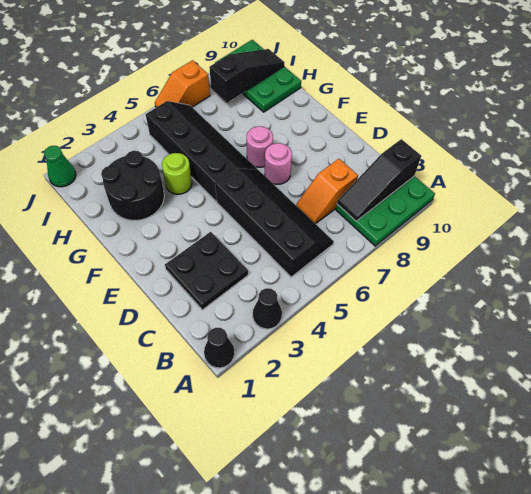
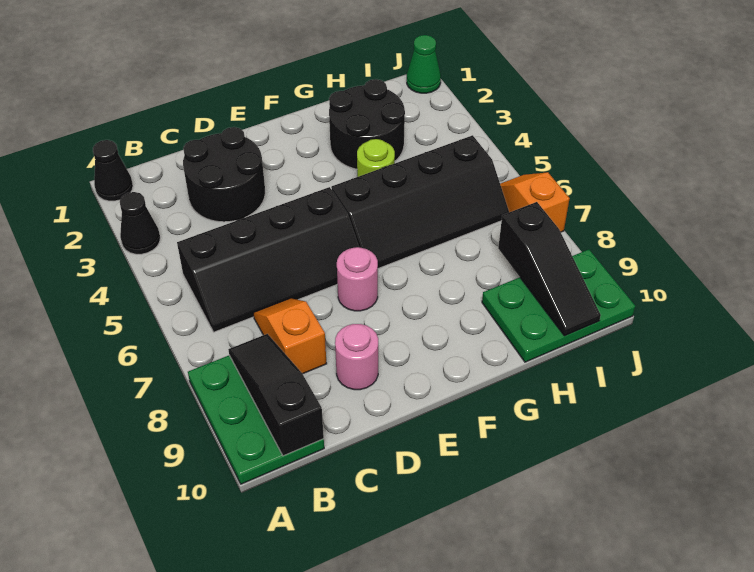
black plate C2:D3 level 1 -> black round brick C2:D3 level 1
pink round brick F7 level 1 -> pink round brick D9 level 1

